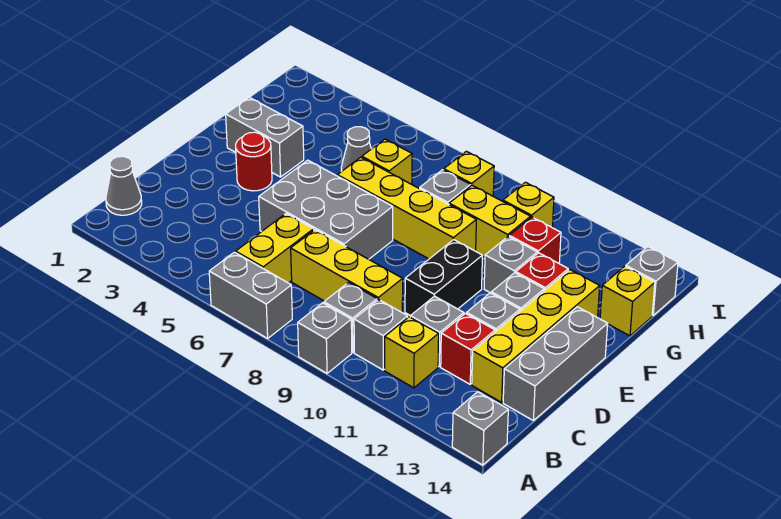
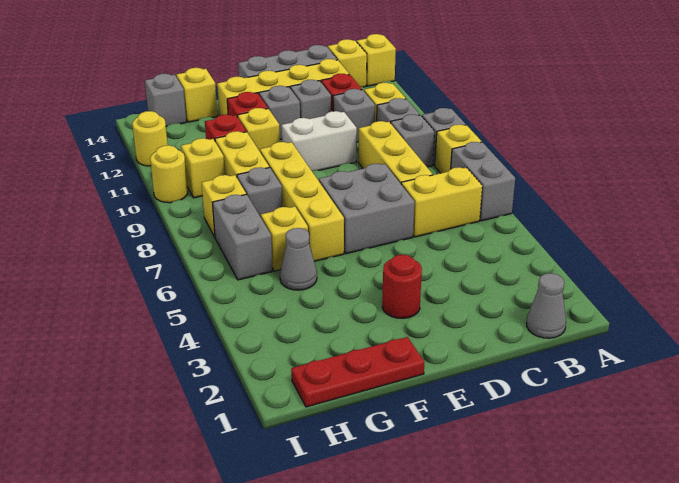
none -> yellow brick A8 level 1
grey brick A14 level 1 -> yellow brick A14 level 1
none -> yellow brick B14 level 1
grey brick D5:E7 level 1 -> grey brick D6:E7 level 1
black brick D10:E10 level 1 -> white brick D10:E10 level 1
none -> red plate F1:H1 level 1
grey brick F2:F3 level 1 -> grey brick H6:H7 level 1
grey brick F11 level 1 -> yellow brick F11 level 1
none -> yellow round brick I10 level 1
none -> yellow round brick I12 level 1

